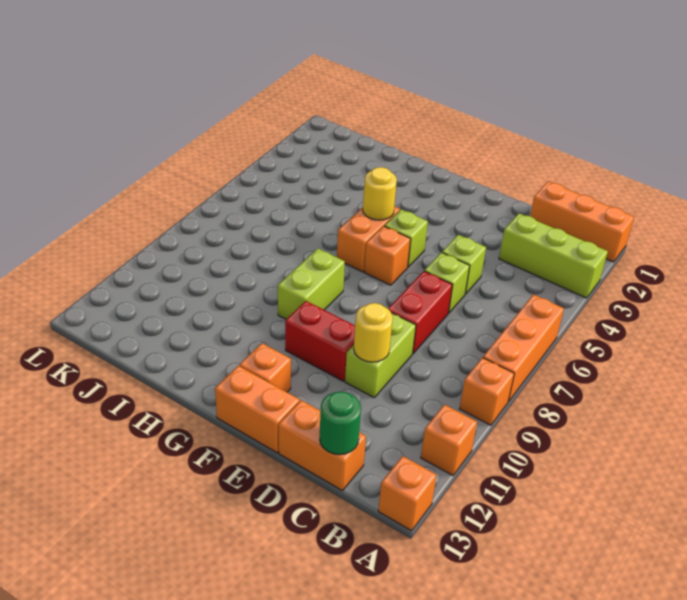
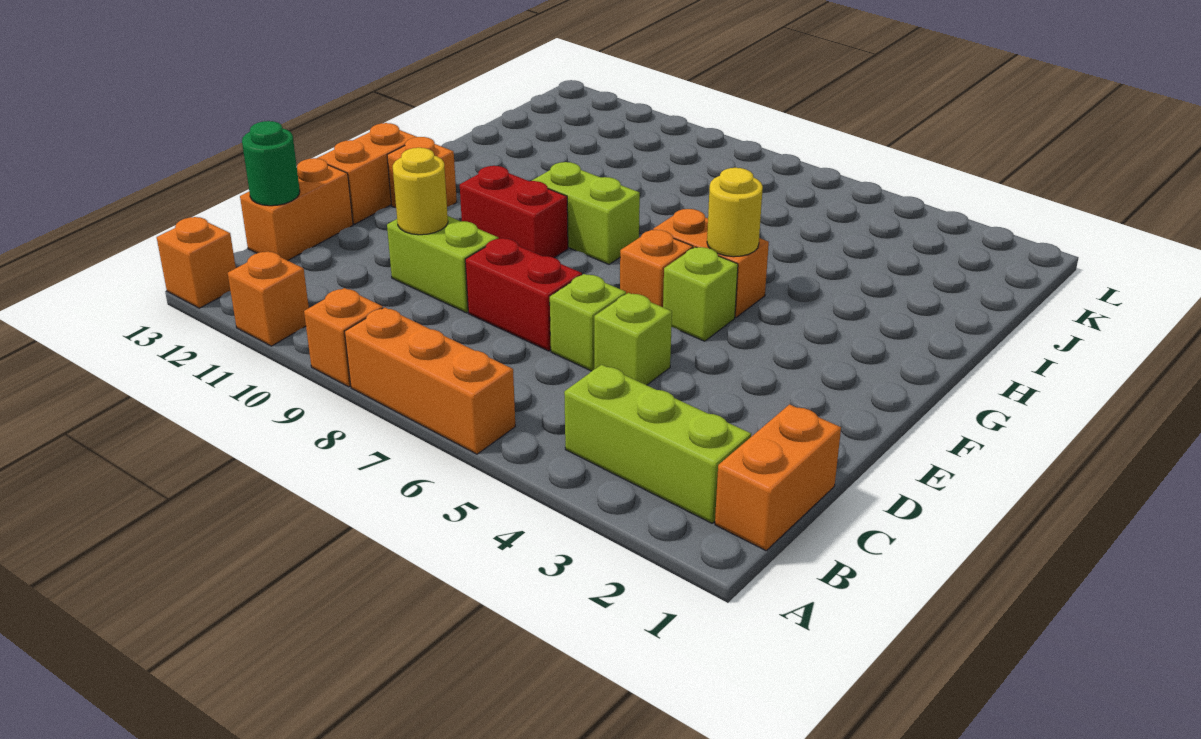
orange brick A1:C1 level 1 -> orange brick B1:C1 level 1
lime brick A3:C3 level 1 -> lime brick B2:B4 level 1
red brick E10:F10 level 1 -> red brick F9:F10 level 1

